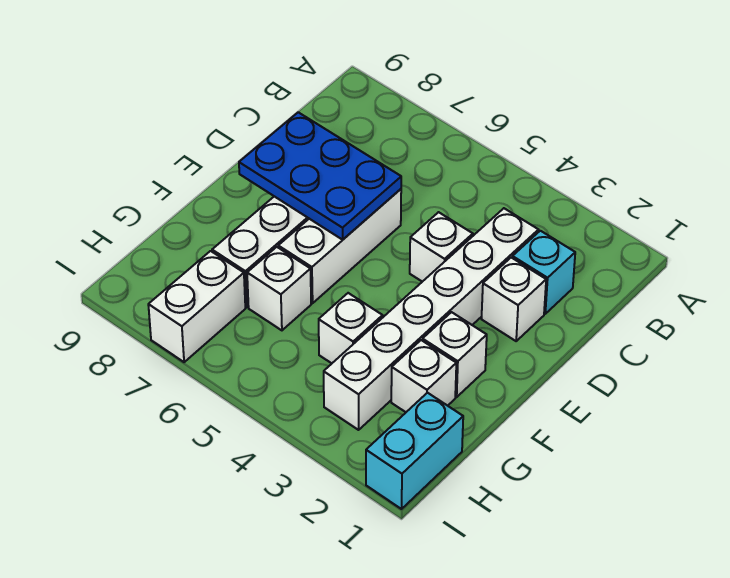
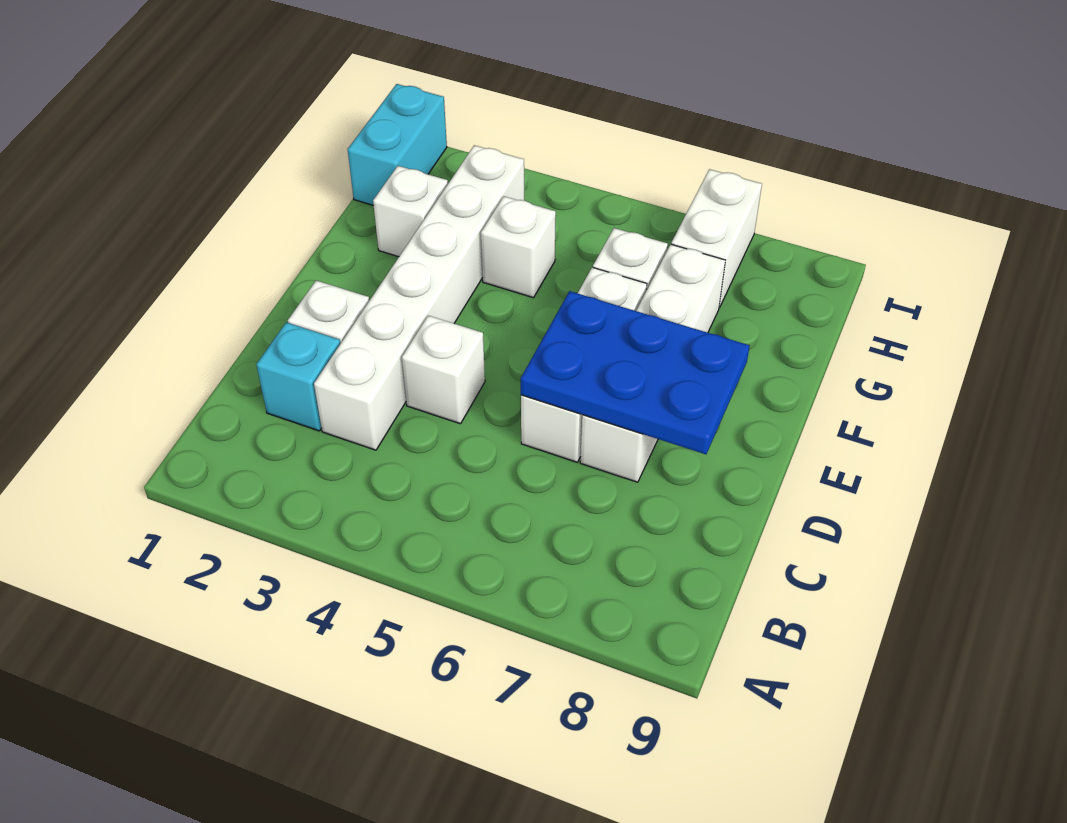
white brick F2 level 1 -> none

